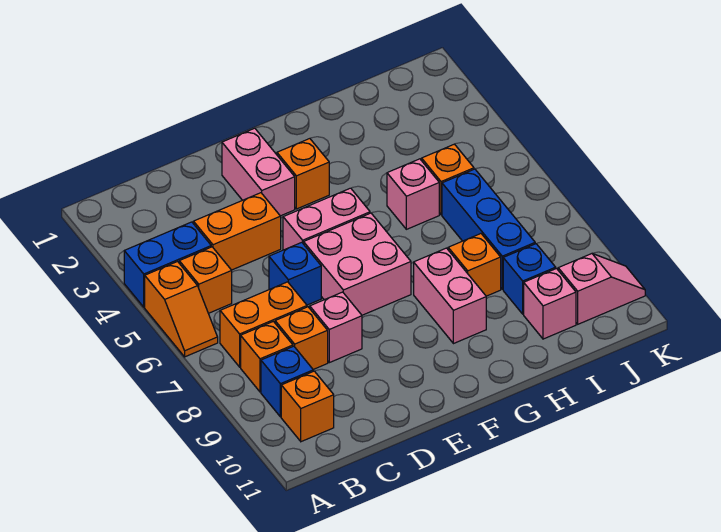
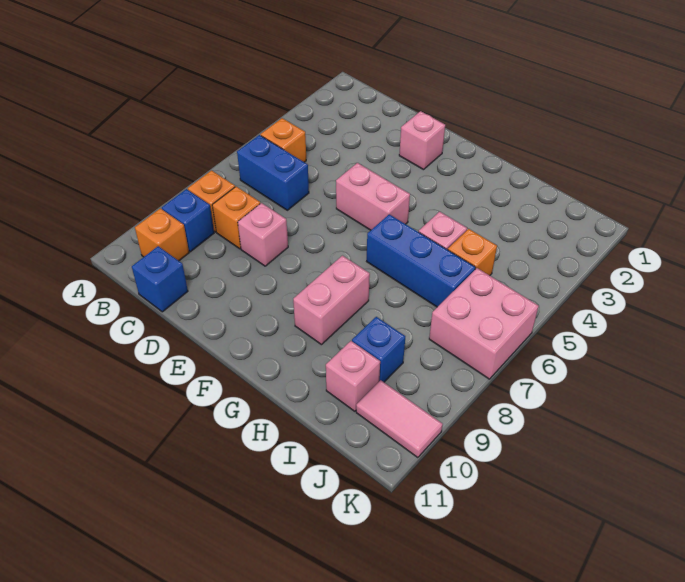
blue brick A4:B4 level 1 -> blue brick B6:C6 level 1
orange slope A5:A6 level 1 top 5 -> none
orange brick B7:C7 level 1 -> none
orange brick C4:D4 level 1 -> none
blue brick D6 level 1 -> blue brick C11 level 1
pink brick E2:E3 level 1 -> pink brick E2 level 1
pink brick E6:F7 level 1 -> pink brick J6:K7 level 1
orange brick F3 level 1 -> none
orange brick H8 level 1 -> none
blue brick I6:I8 level 1 -> blue brick G6:I6 level 1
pink slope J10:K10 level 1 top J -> pink tile J10:K10 level 1

